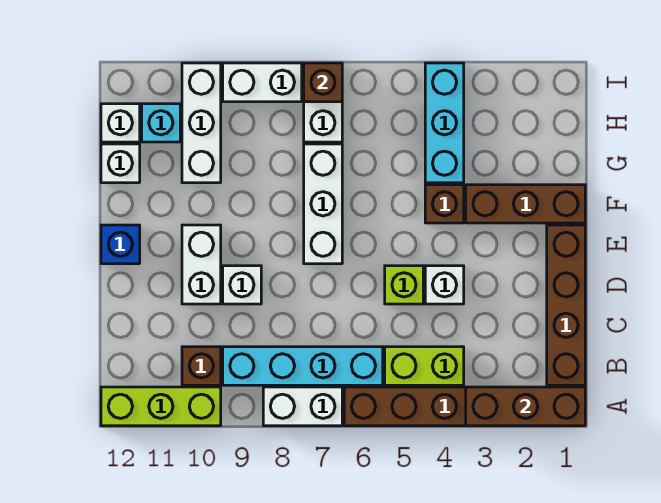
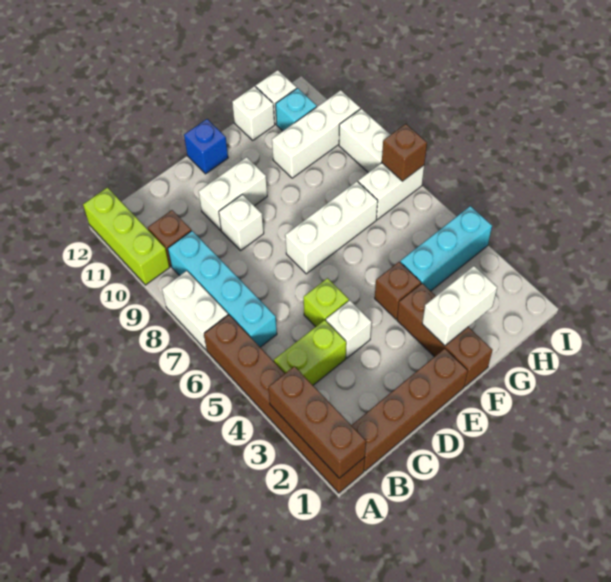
lime brick B4:B5 level 1 -> lime brick B4:C4 level 1
none -> white brick F2:G2 level 2

